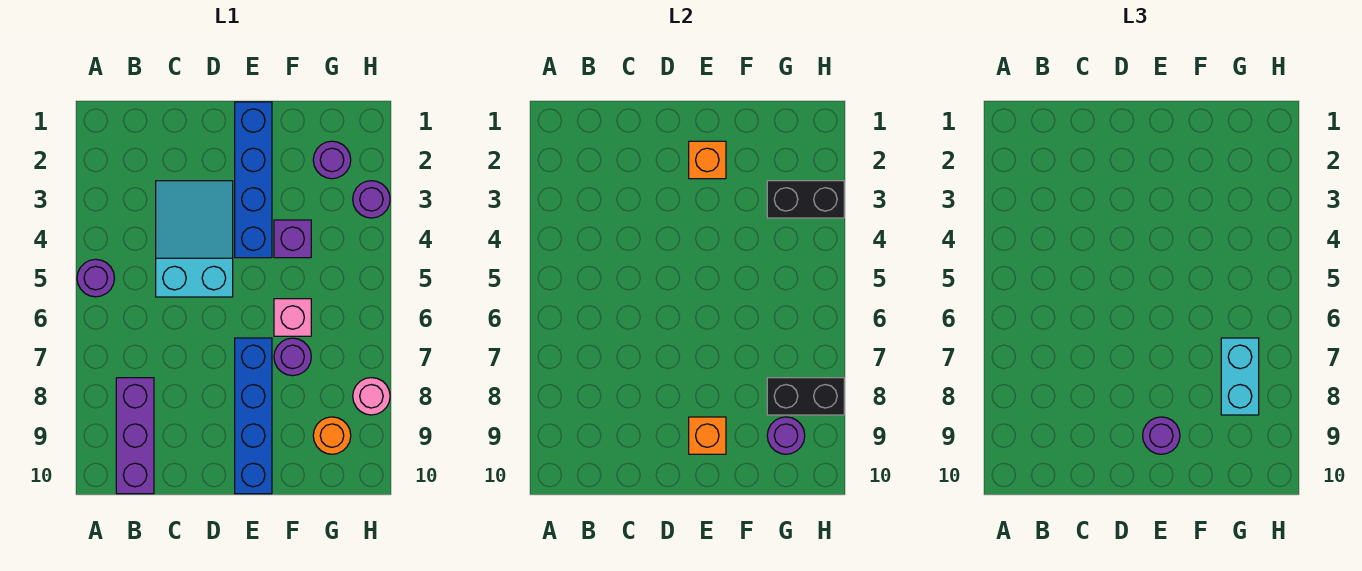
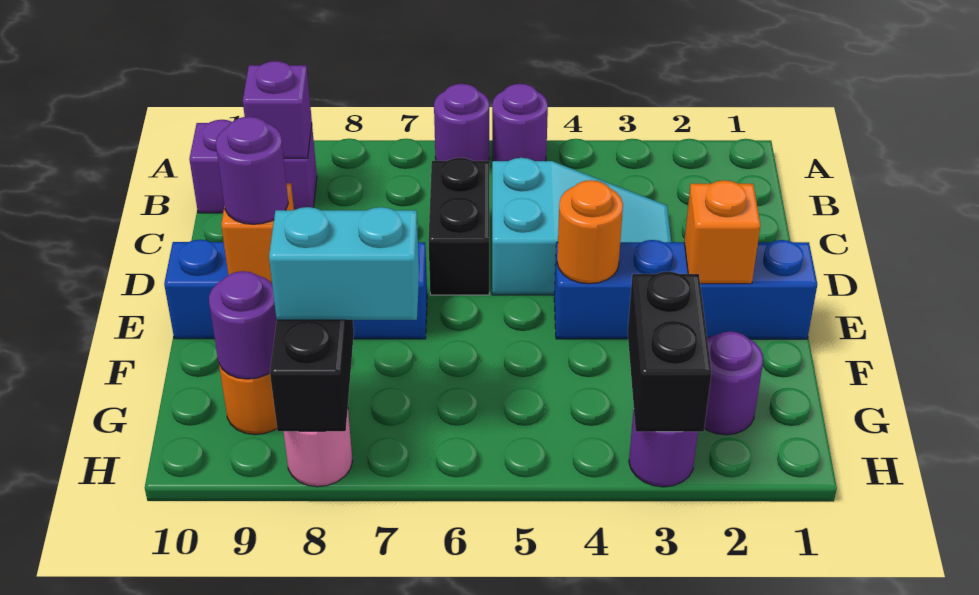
purple brick B8:B10 level 1 -> purple brick B9:B10 level 1
none -> black brick C6:D6 level 1
none -> orange round brick E4 level 2
purple brick F4 level 1 -> purple brick B9 level 2
pink brick F6 level 1 -> none
purple round brick F7 level 1 -> purple round brick A6 level 1

